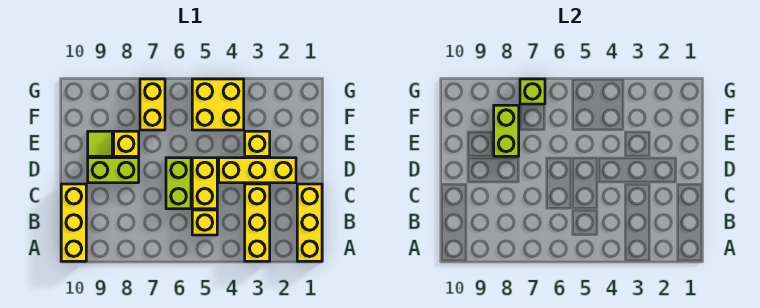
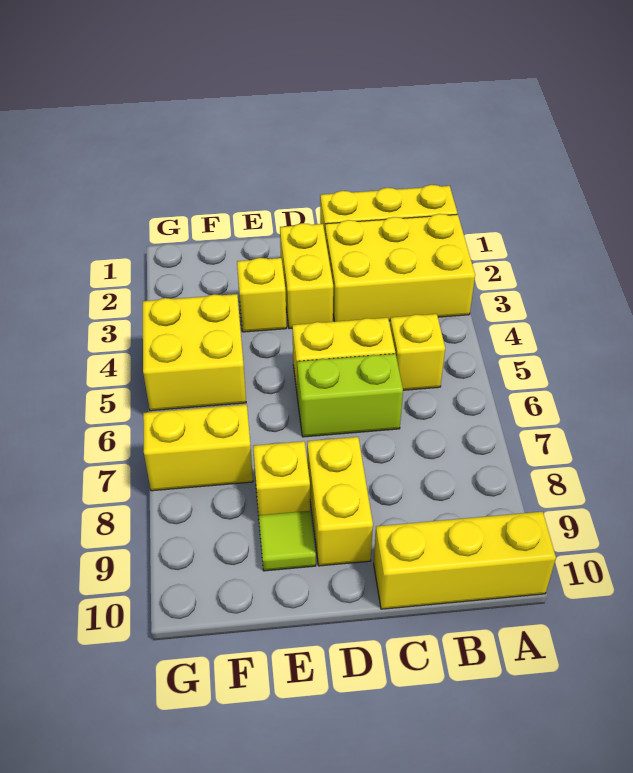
yellow brick A3:C3 level 1 -> yellow brick A2:C3 level 1
yellow brick D2:D4 level 1 -> yellow brick D2:D3 level 1
lime brick D8:D9 level 1 -> yellow brick D8:D9 level 1
lime brick E8:F8 level 2 -> none
lime brick G7 level 2 -> none

